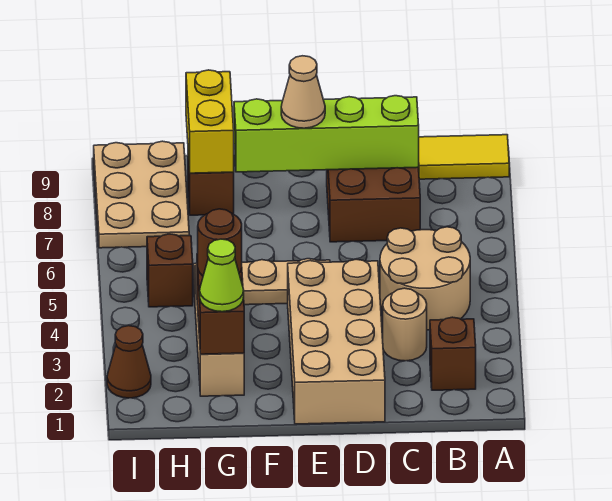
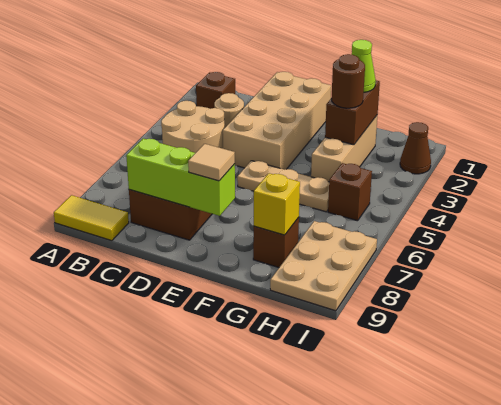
lime brick C8:F8 level 2 -> lime brick C8:E8 level 2
tan cone E8 level 3 -> tan tile E8 level 3
yellow brick G8:G9 level 2 -> yellow brick G8 level 2

